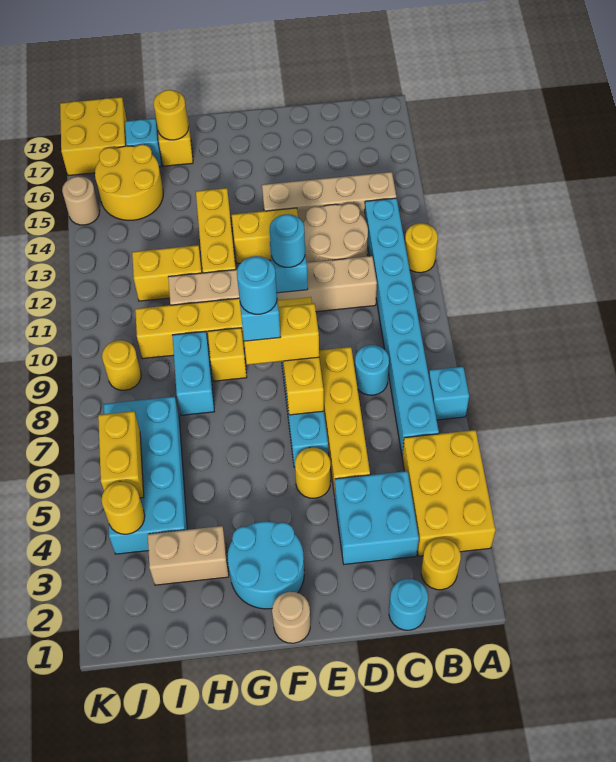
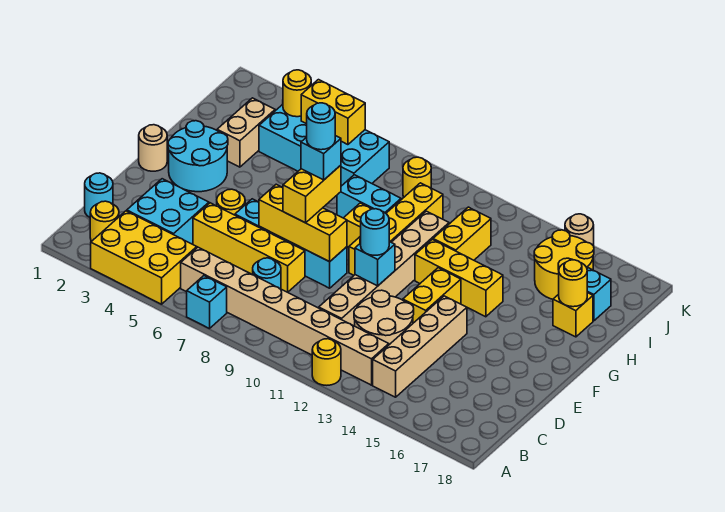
cyan brick B6:B13 level 1 -> tan brick B6:B13 level 1
yellow brick J17:K18 level 1 -> none

